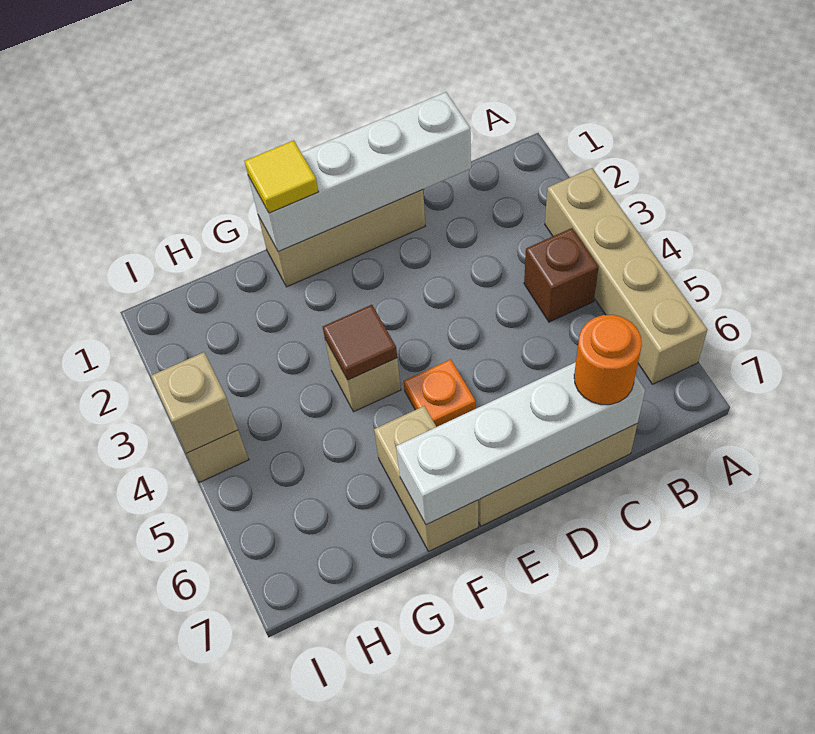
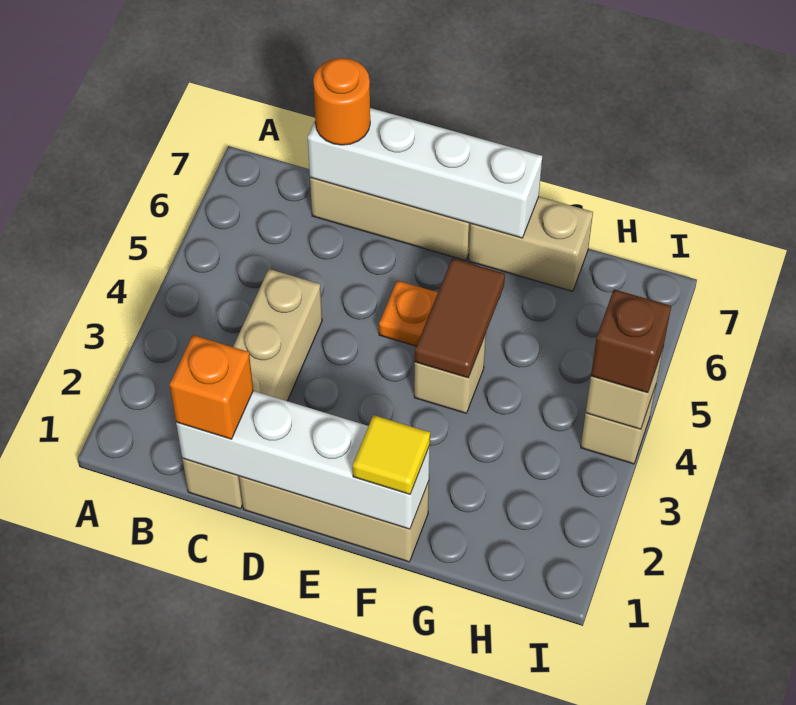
tan brick A3:A6 level 1 -> tan brick C1:C4 level 1
brown brick B4 level 1 -> brown brick I4 level 3
none -> orange brick C1 level 3
brown tile F4 level 2 -> brown tile F4:F5 level 2
tan brick F6:F7 level 1 -> tan brick F7:G7 level 1

